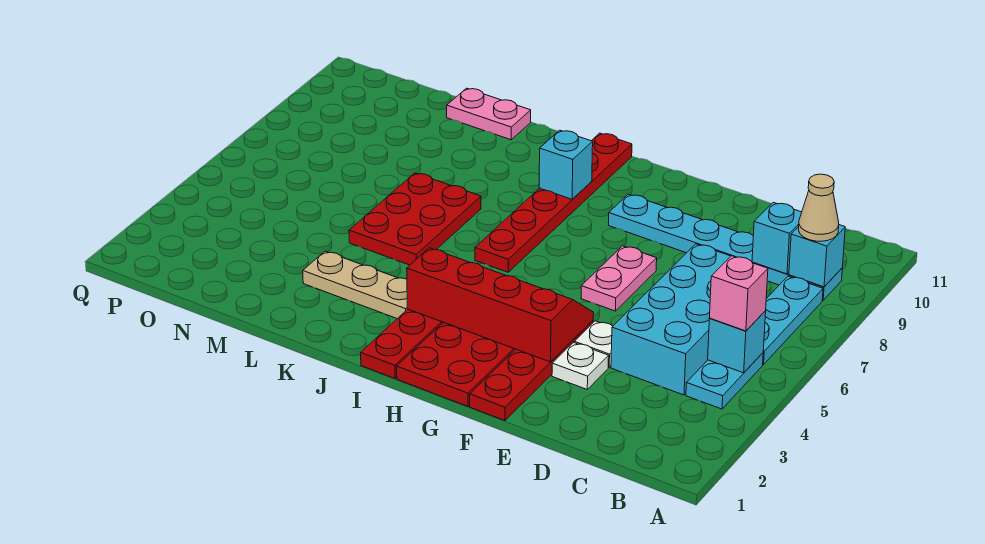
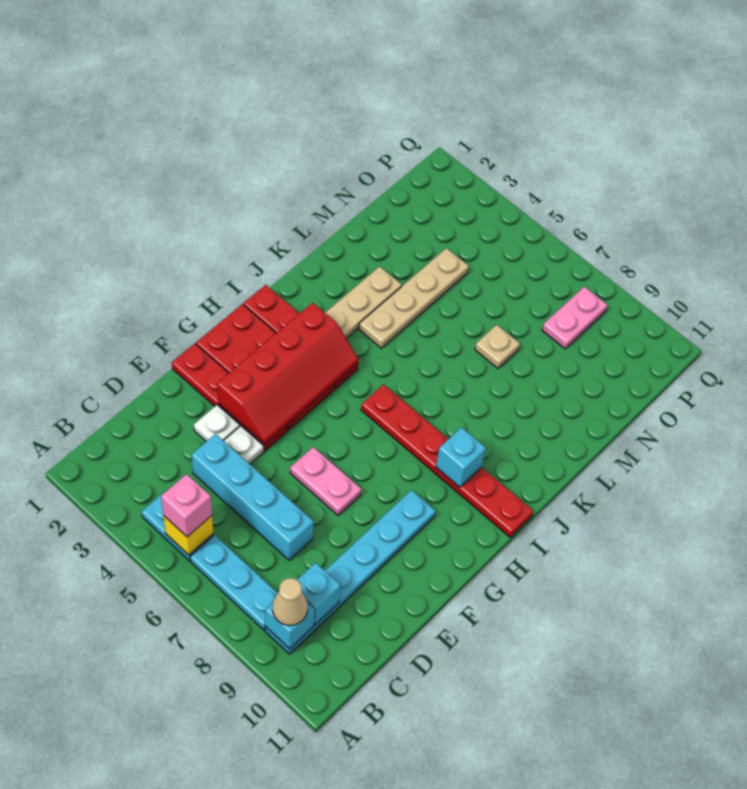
cyan brick B5 level 2 -> yellow brick B5 level 2
cyan brick C4:D7 level 1 -> cyan brick D4:D7 level 1
none -> tan plate K4:N4 level 1
red plate K5:L7 level 1 -> none
pink plate L11:M11 level 1 -> pink plate O8:P8 level 1
none -> tan plate M7 level 1

